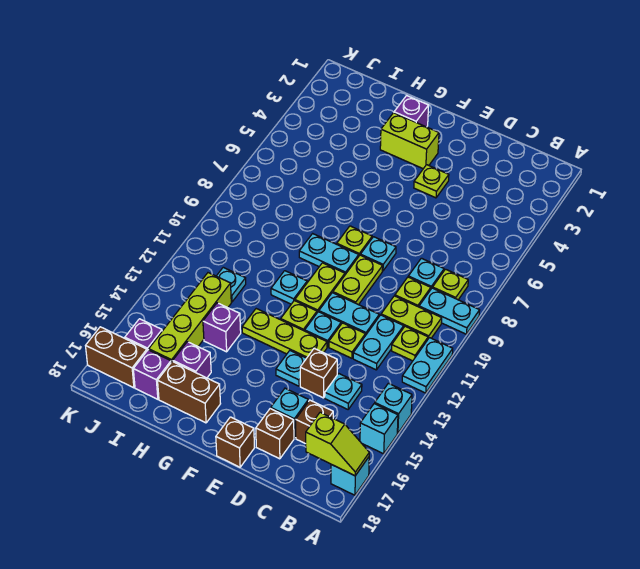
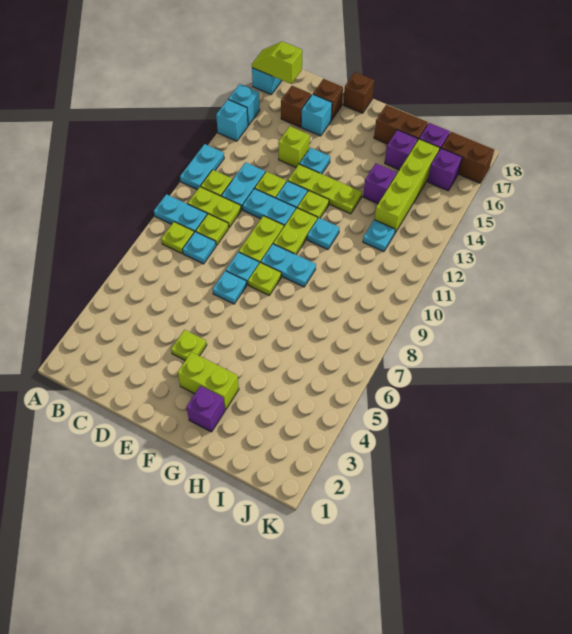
cyan plate C14 level 1 -> cyan plate E7 level 1
brown brick D14 level 1 -> lime brick D14 level 1

